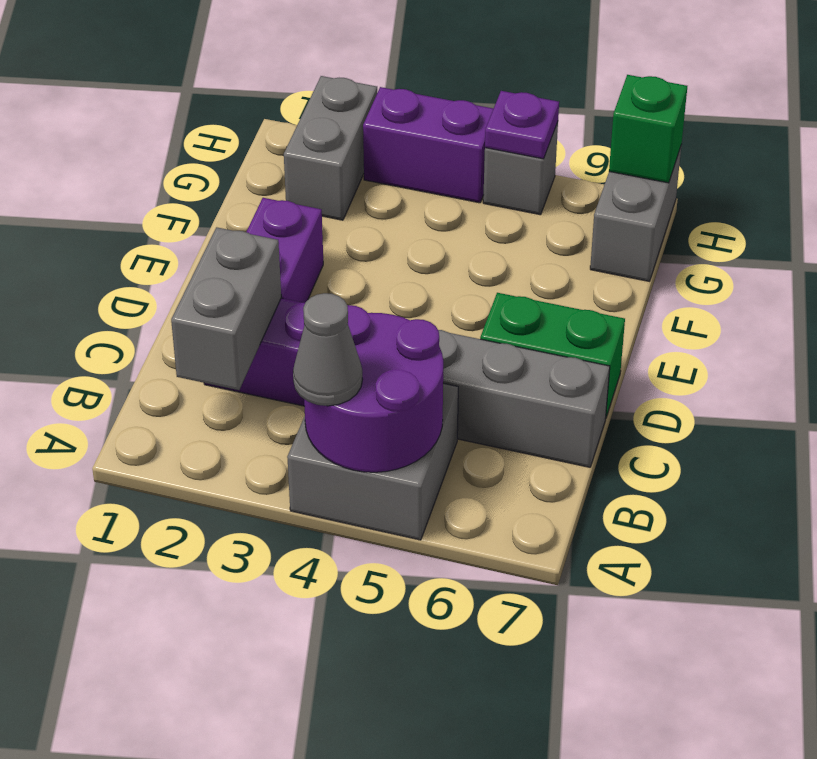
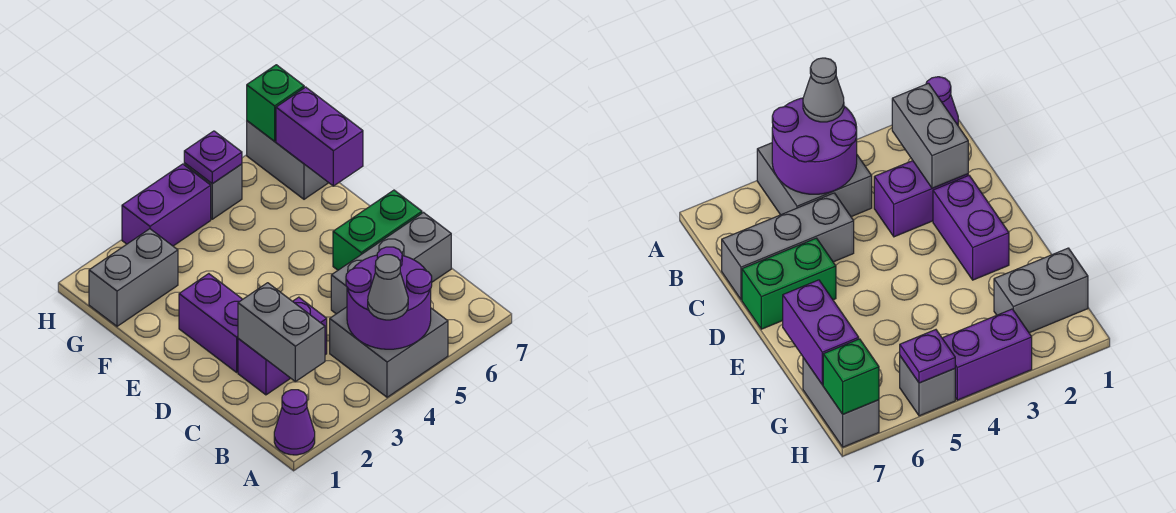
none -> purple cone A1 level 1
none -> purple brick F7:G7 level 2
grey brick G2:H2 level 1 -> grey brick G1:G2 level 1

